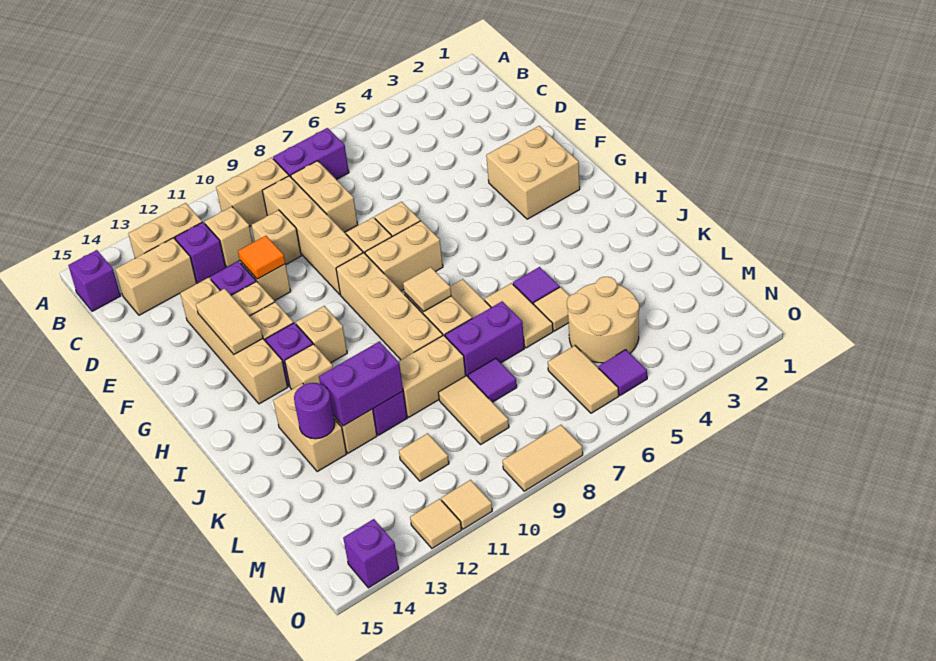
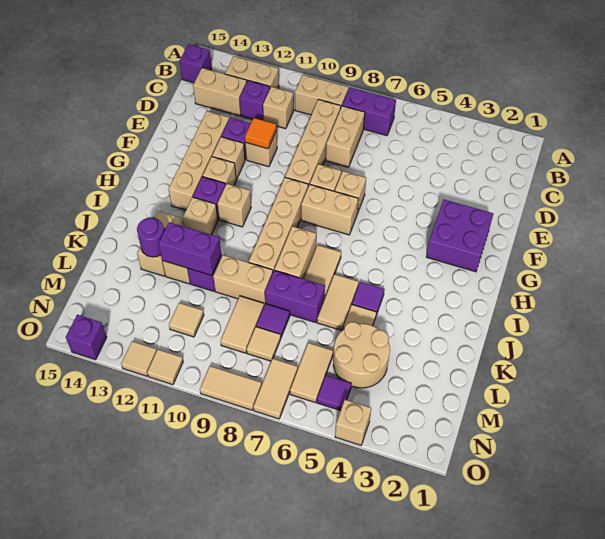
tan brick D10 level 1 -> tan brick O4 level 1
tan brick F2:G3 level 1 -> purple brick F2:G3 level 1
tan tile F13:G13 level 2 -> tan tile N7:O7 level 1
tan tile I8 level 2 -> tan tile M8 level 1

